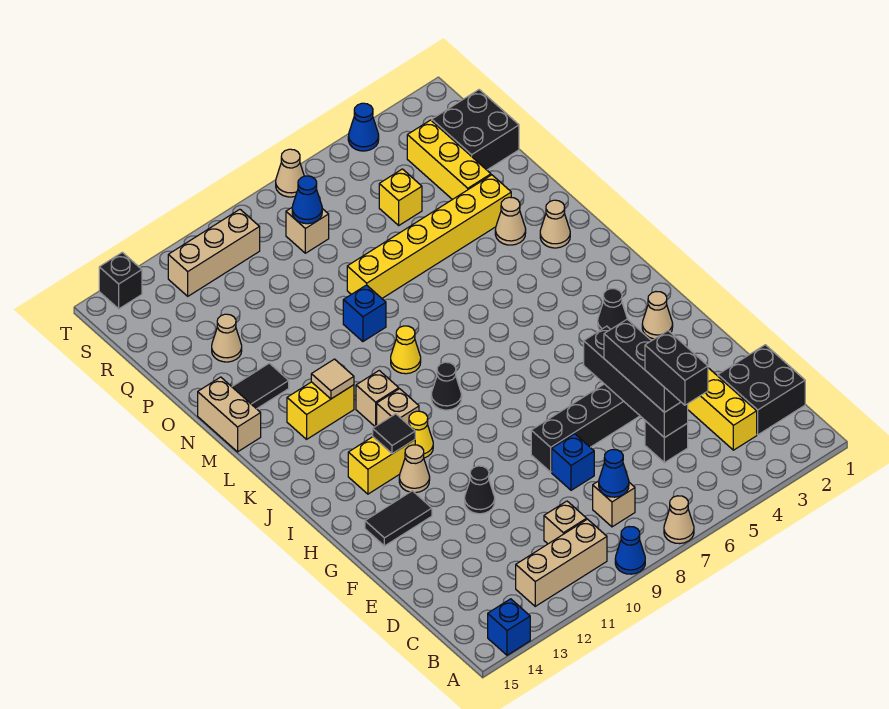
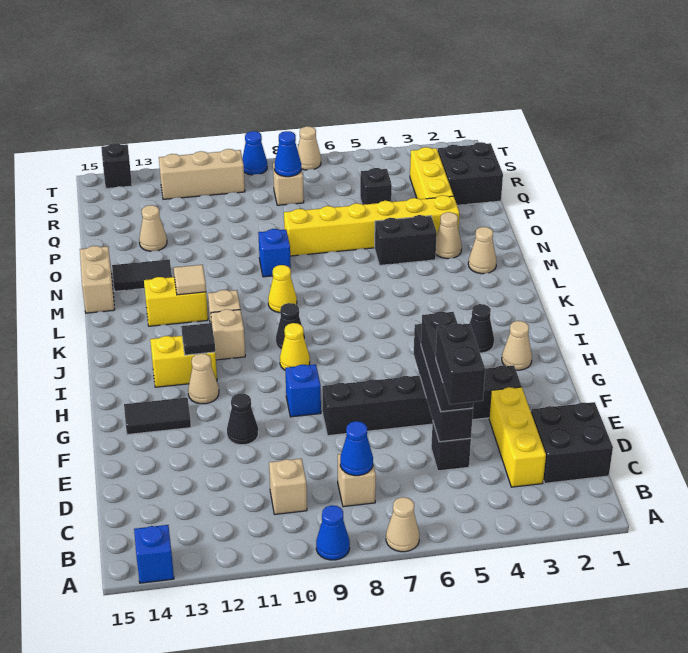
tan brick B10:B12 level 1 -> none
blue brick E8 level 1 -> blue brick G9 level 1
yellow cone I11 level 1 -> yellow cone I9 level 1
none -> black brick N4:N5 level 1
yellow brick Q5 level 1 -> black brick Q5 level 1
blue cone T4 level 1 -> blue cone T9 level 1

